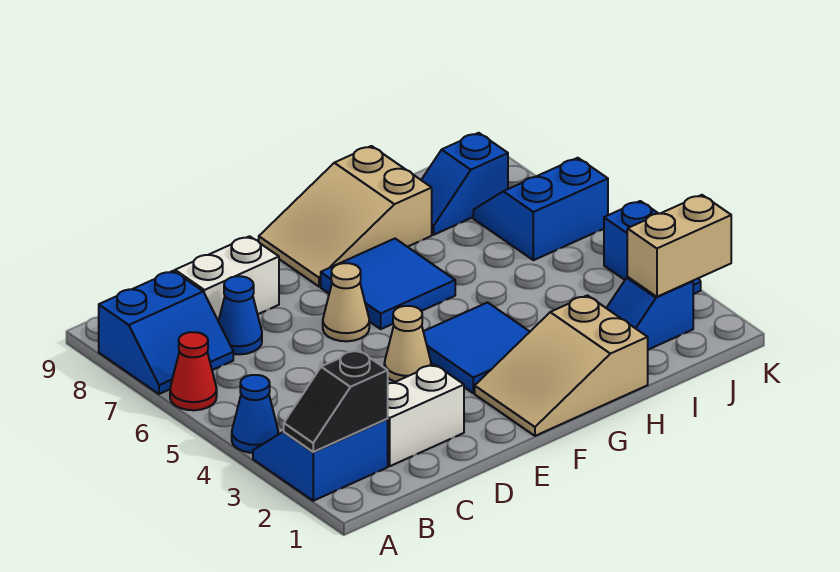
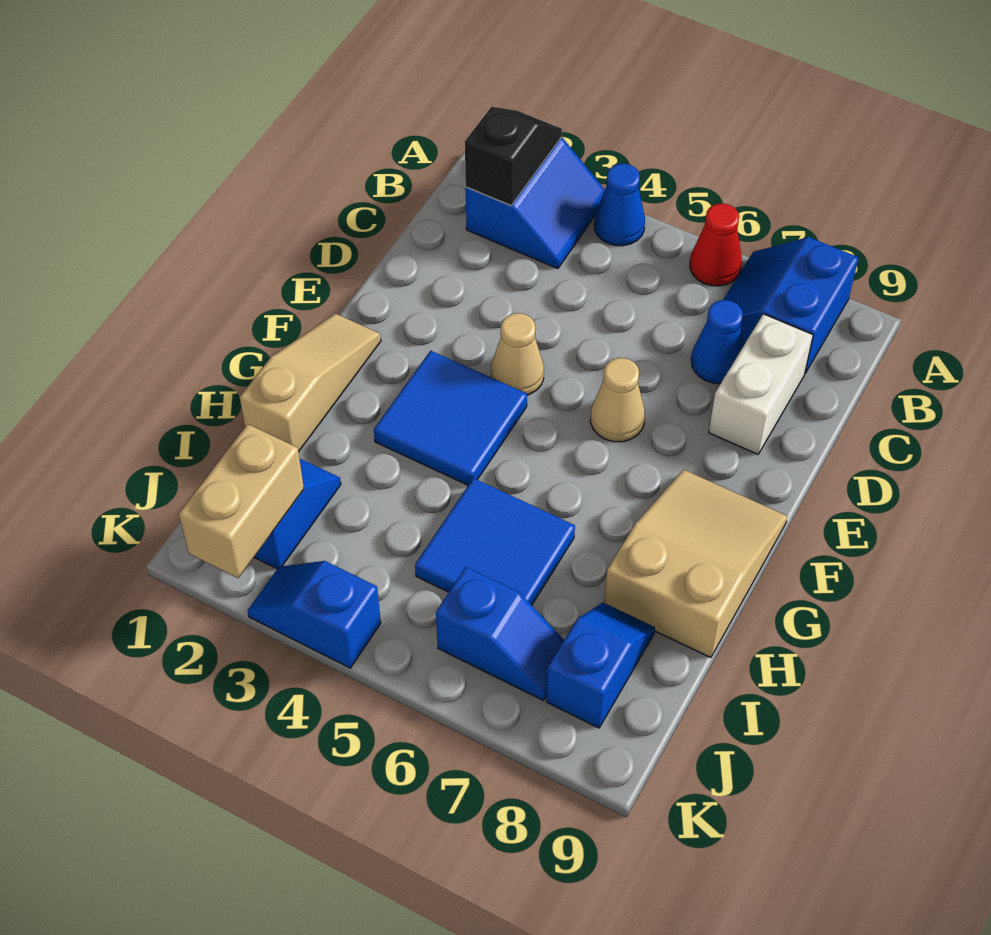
white brick C2:D2 level 1 -> none
tan slope F1:H2 level 1 top H -> tan slope F1:H1 level 1 top H
blue tile F6:G7 level 1 -> blue tile H5:I6 level 1
blue slope J6:K7 level 1 top 6 -> blue slope J6:J7 level 1 top 6

